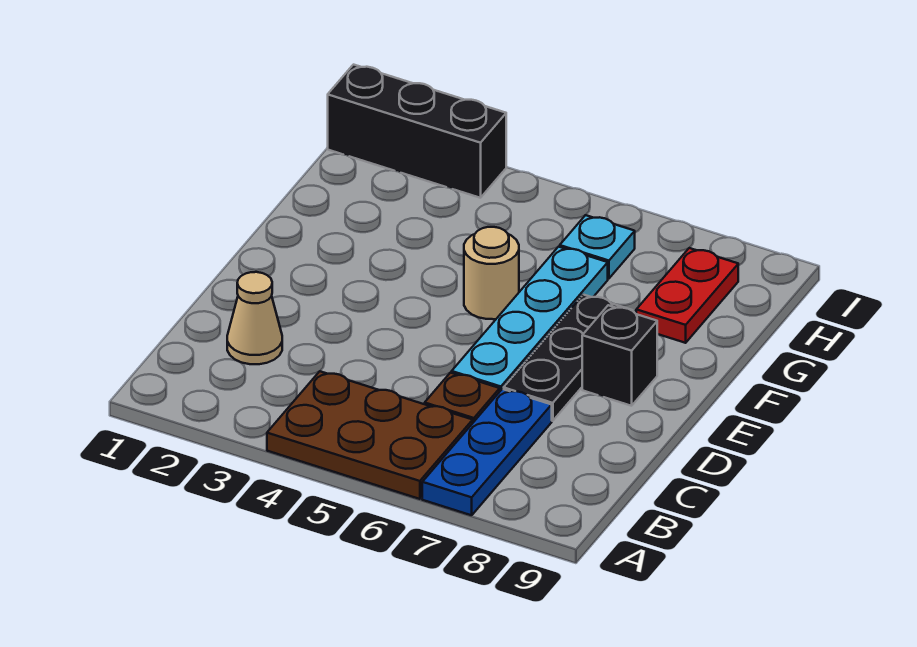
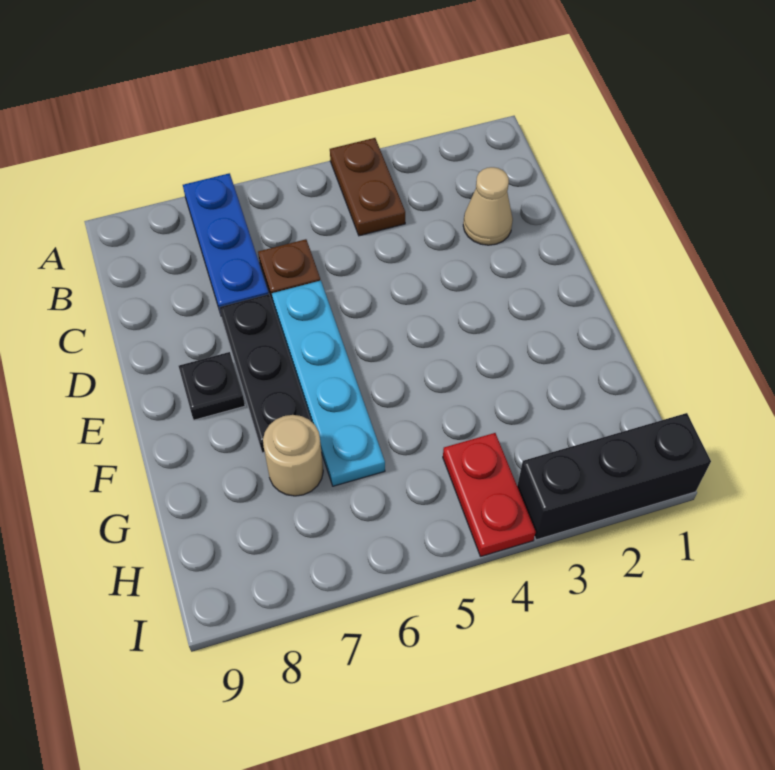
brown plate A4:B6 level 1 -> brown plate A4:B4 level 1
black brick E8 level 1 -> black plate E8 level 1
tan round brick F5 level 1 -> tan round brick G7 level 1
red plate G8:H8 level 1 -> red plate H4:I4 level 1
cyan plate H6 level 1 -> none

